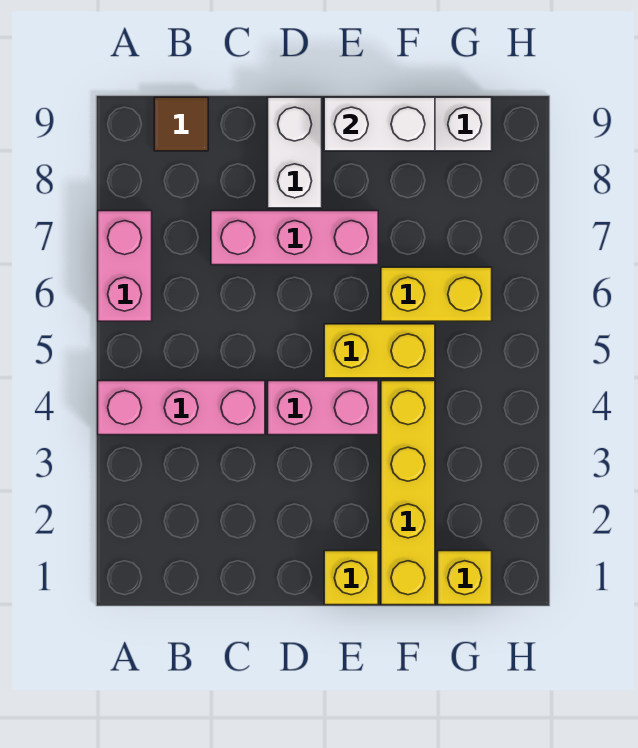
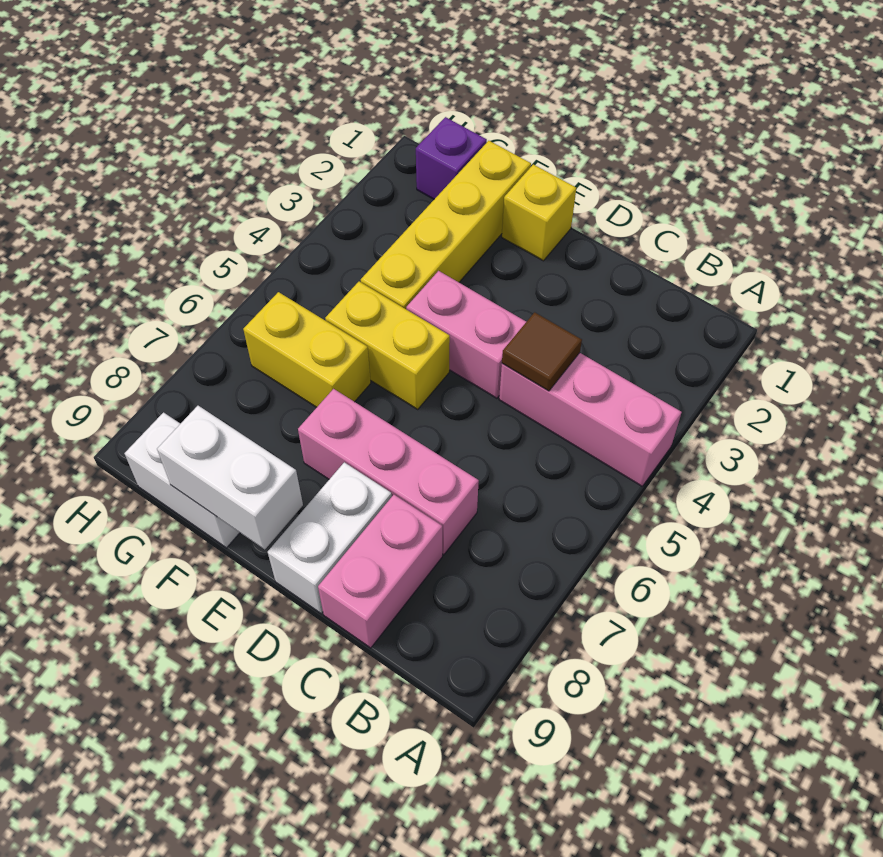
pink brick A6:A7 level 1 -> pink brick C8:C9 level 1
brown tile B9 level 1 -> brown tile C4 level 2
yellow brick G1 level 1 -> purple brick G1 level 1

